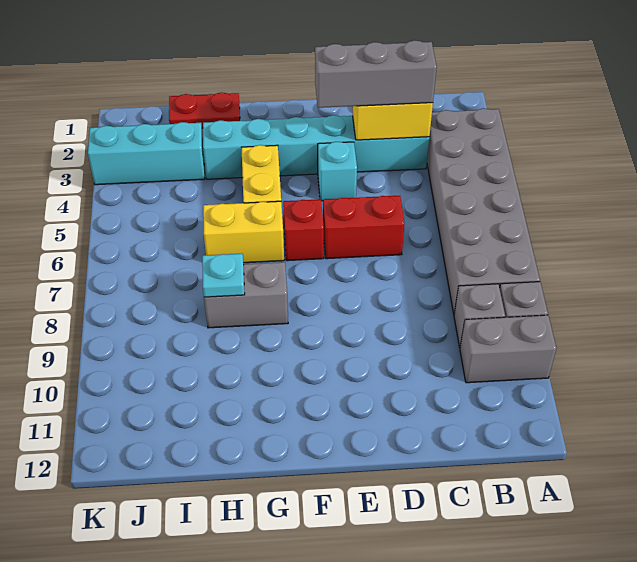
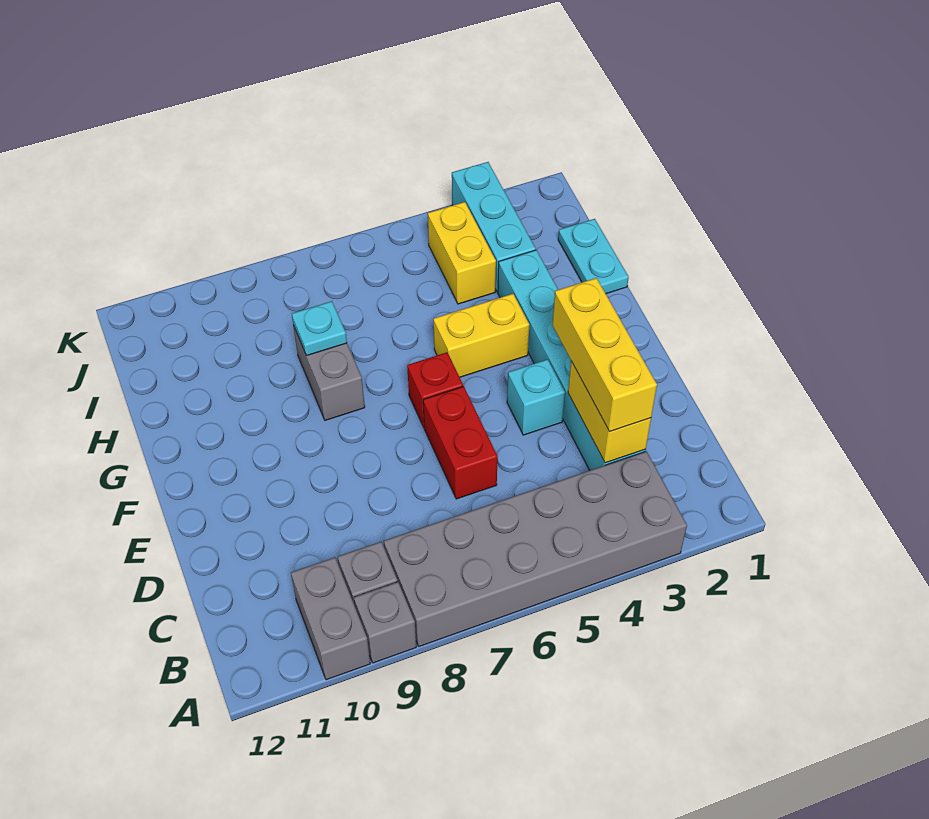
grey brick C3:E3 level 3 -> yellow brick C3:E3 level 3
yellow brick G6:H6 level 1 -> yellow brick I4:J4 level 1
red plate H1:I1 level 1 -> cyan plate H1:I1 level 1

